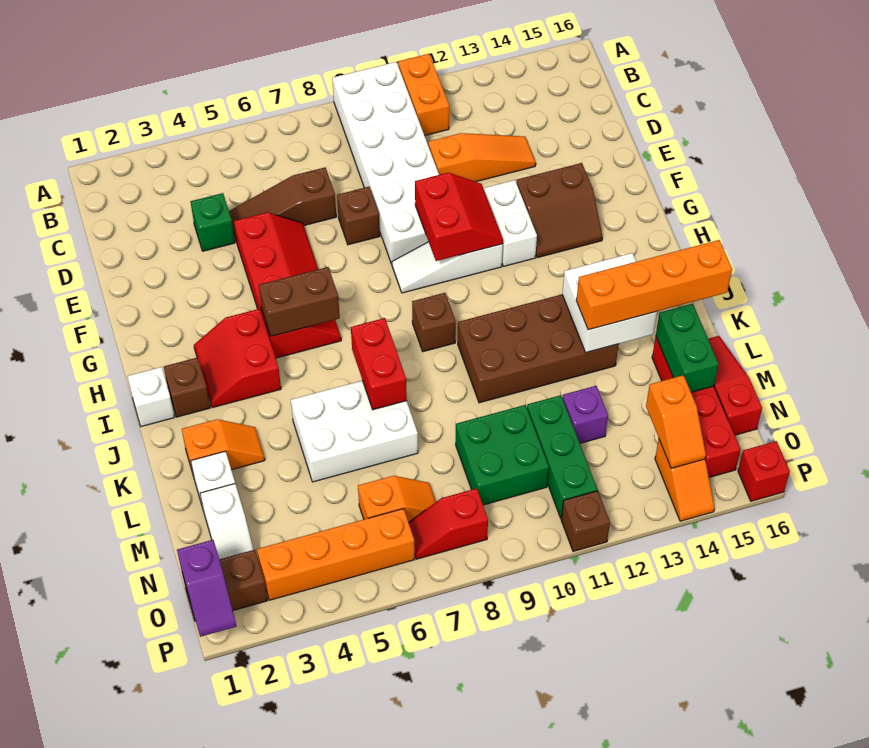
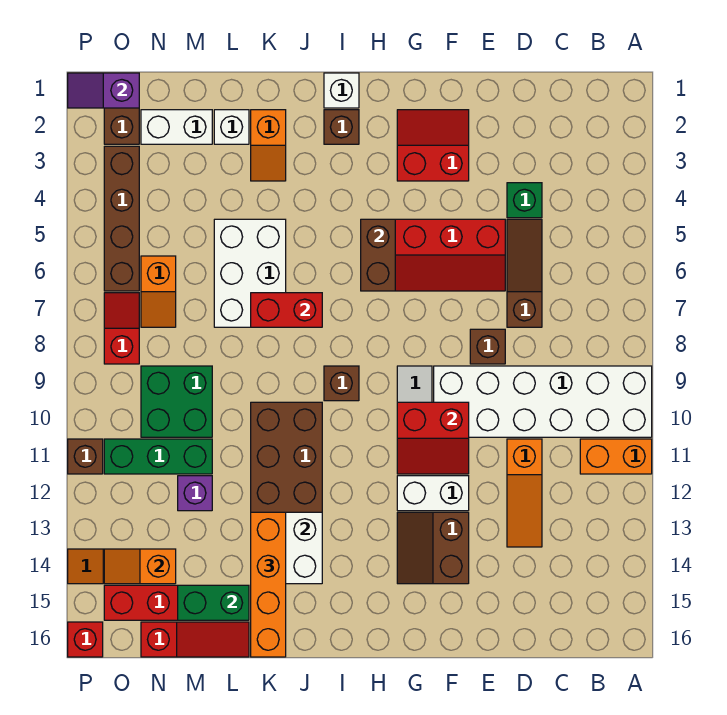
red slope H3:I4 level 1 top 4 -> red slope F2:G3 level 1 top 3
white slope M2:N2 level 1 top M -> white brick M2:N2 level 1
orange brick O3:O6 level 1 -> brown brick O3:O6 level 1

